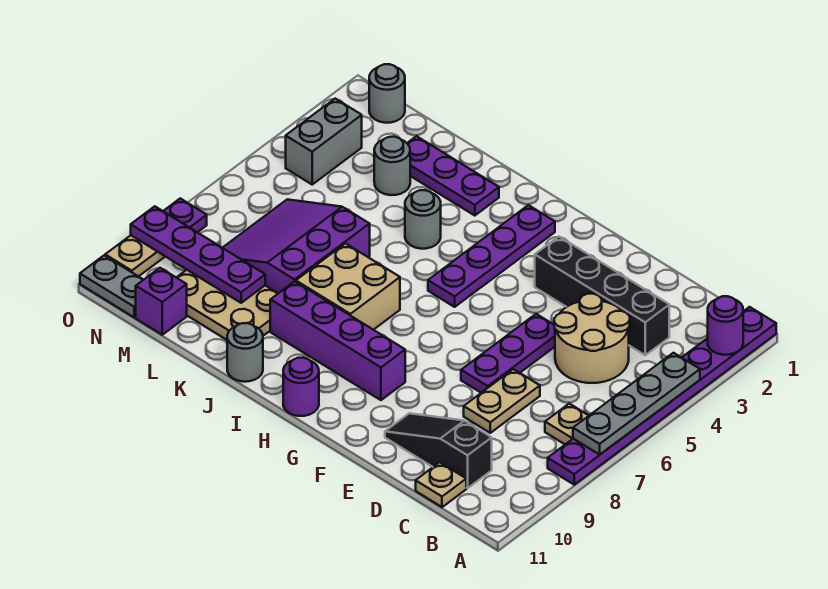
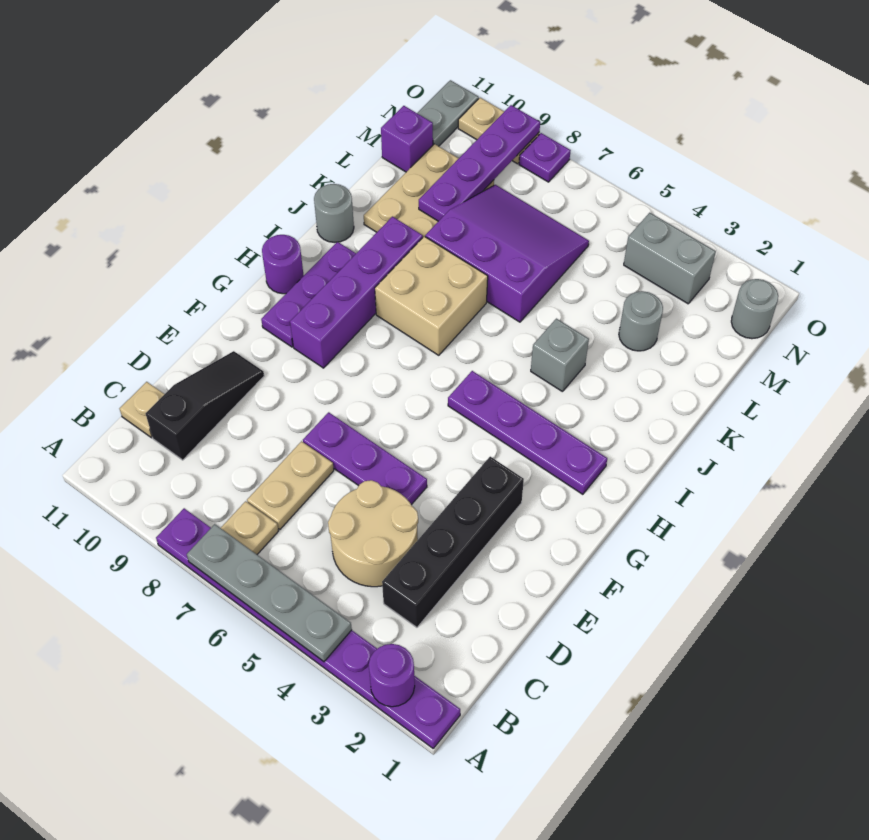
tan plate D7:D8 level 1 -> tan plate C7:D7 level 1
purple plate J2:L2 level 1 -> purple plate G10:I10 level 1
grey round brick J4 level 1 -> grey brick J4 level 1

